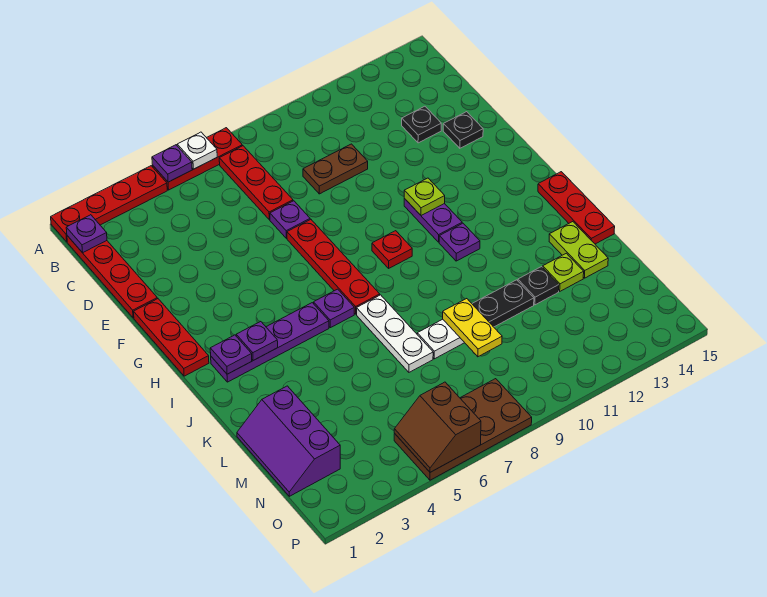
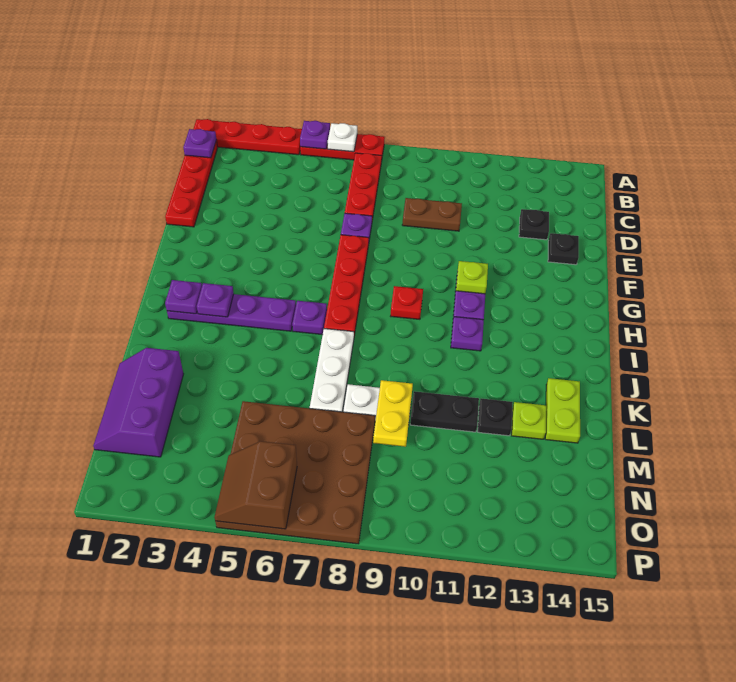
red plate F1:H1 level 1 -> none
red plate I15:K15 level 1 -> none
brown plate O5:P8 level 1 -> brown plate M5:P8 level 1

